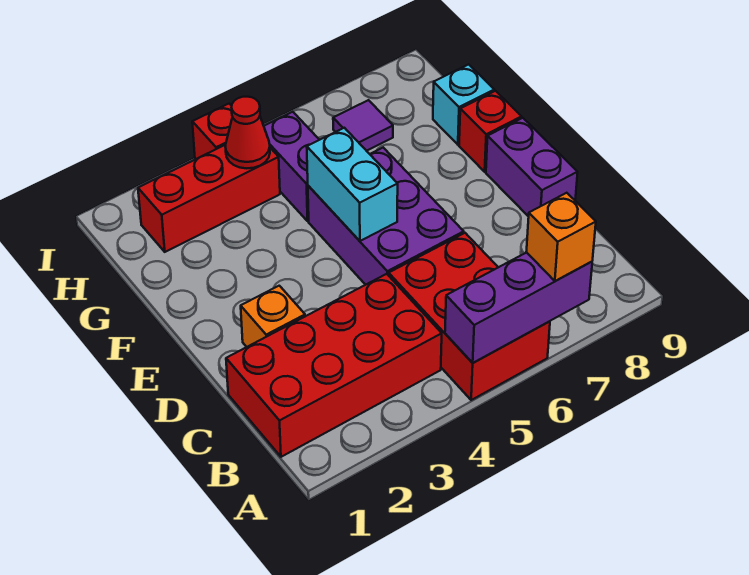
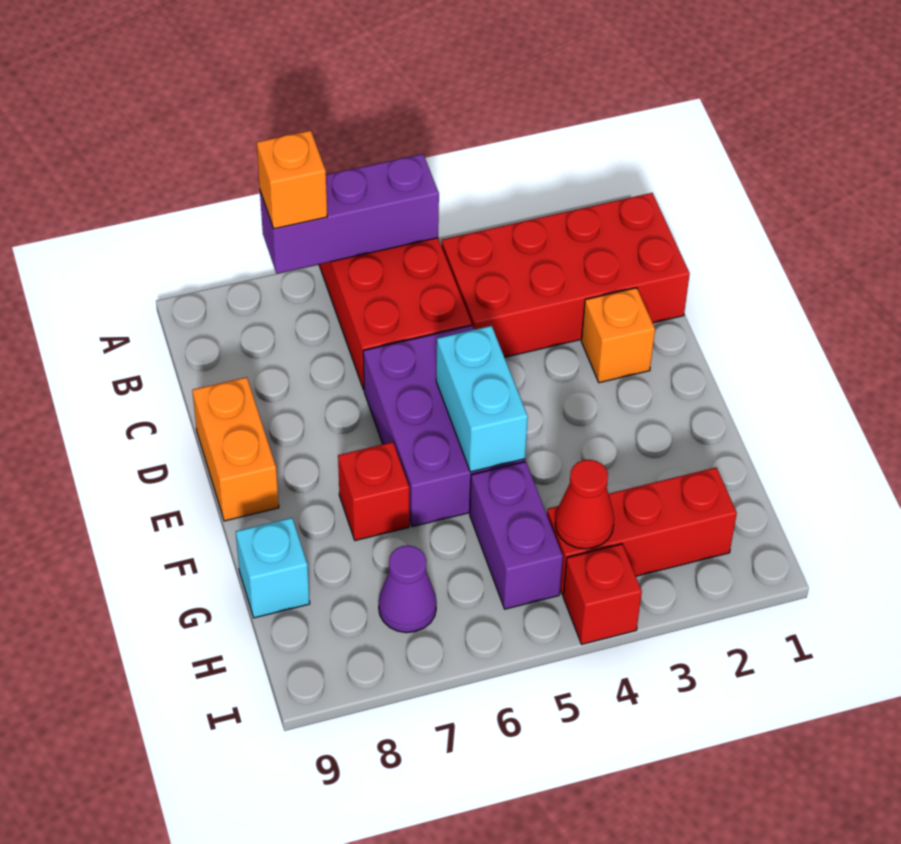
purple brick D9:E9 level 1 -> orange brick D9:E9 level 1
red brick F9 level 1 -> red brick F7 level 1
purple tile H7 level 1 -> purple cone H7 level 1

